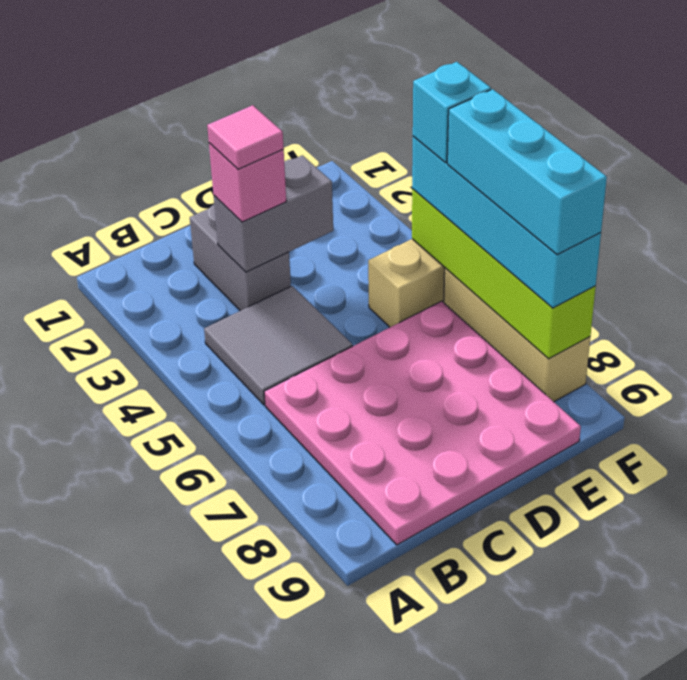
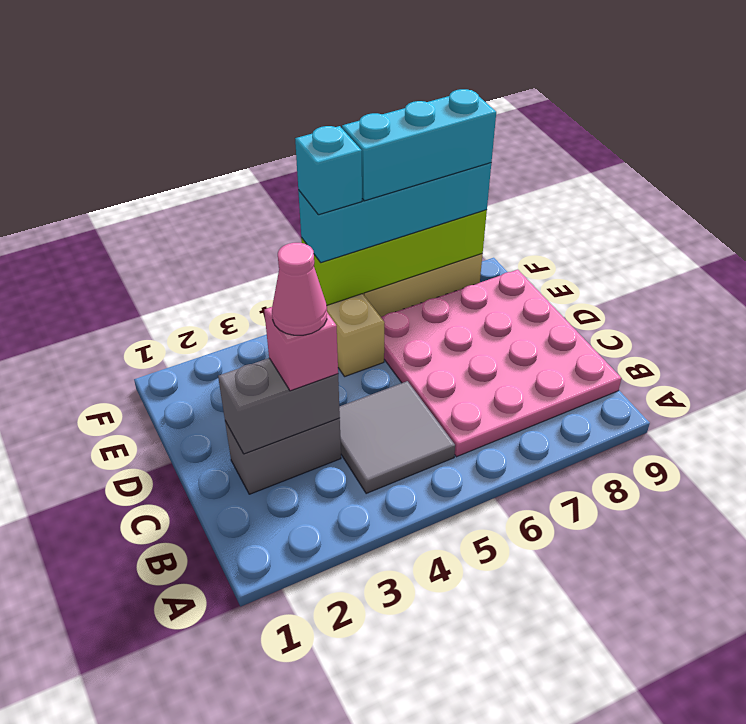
grey brick C3:D3 level 2 -> grey brick C2:C3 level 2
pink tile C3 level 4 -> pink cone C3 level 4

